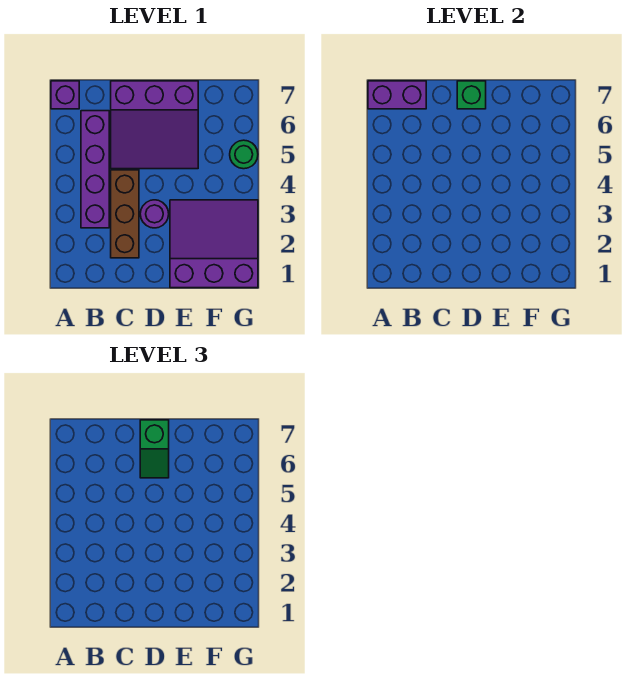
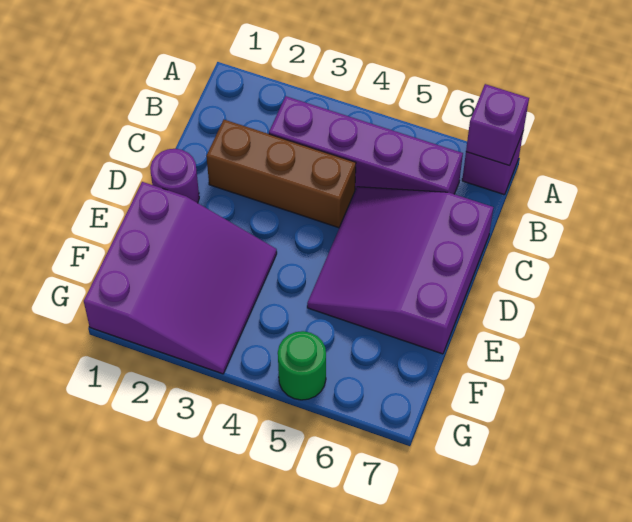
purple brick A7:B7 level 2 -> purple brick A7 level 2
purple round brick D3 level 1 -> purple round brick D1 level 1
green slope D6:D7 level 3 top 7 -> none
green brick D7 level 2 -> none

